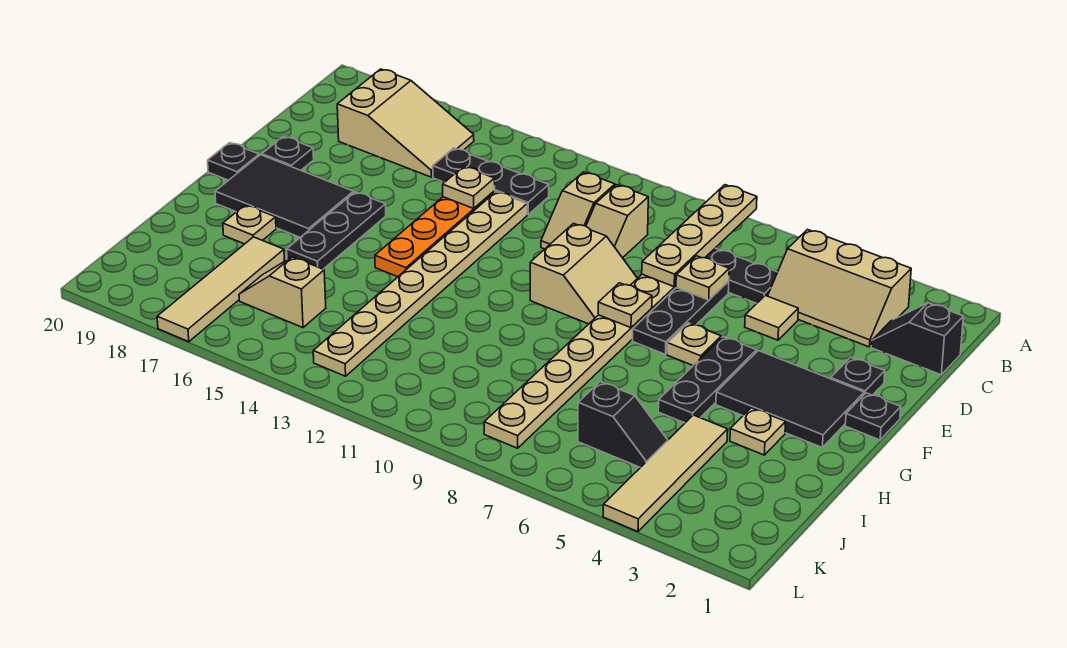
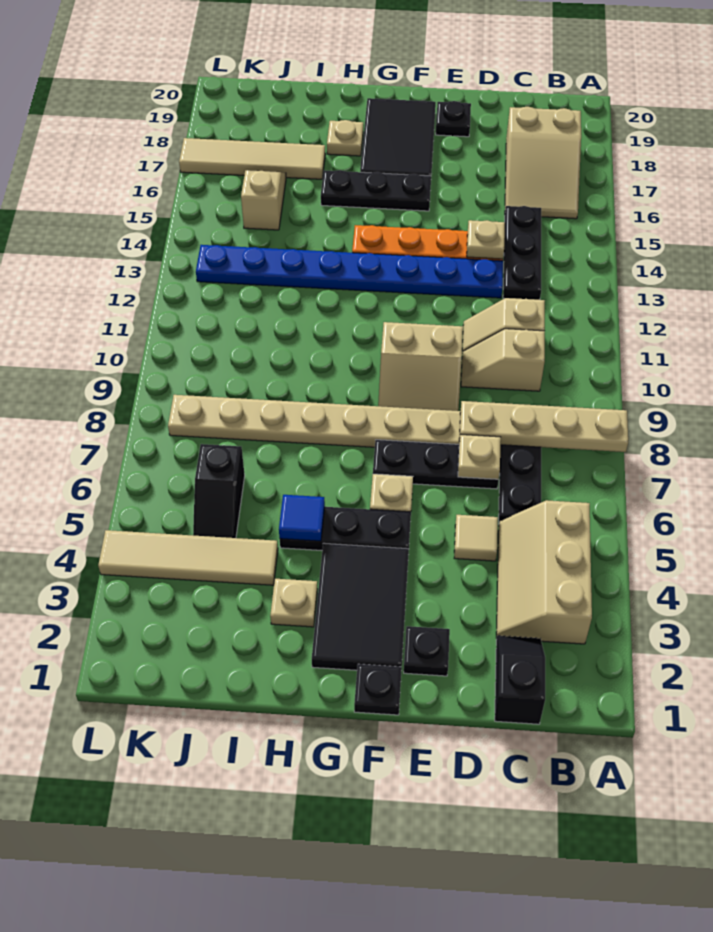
tan plate D13:K13 level 1 -> blue plate D13:K13 level 1
tan plate F8 level 2 -> none
black plate F20 level 1 -> none
none -> blue tile H5 level 2

